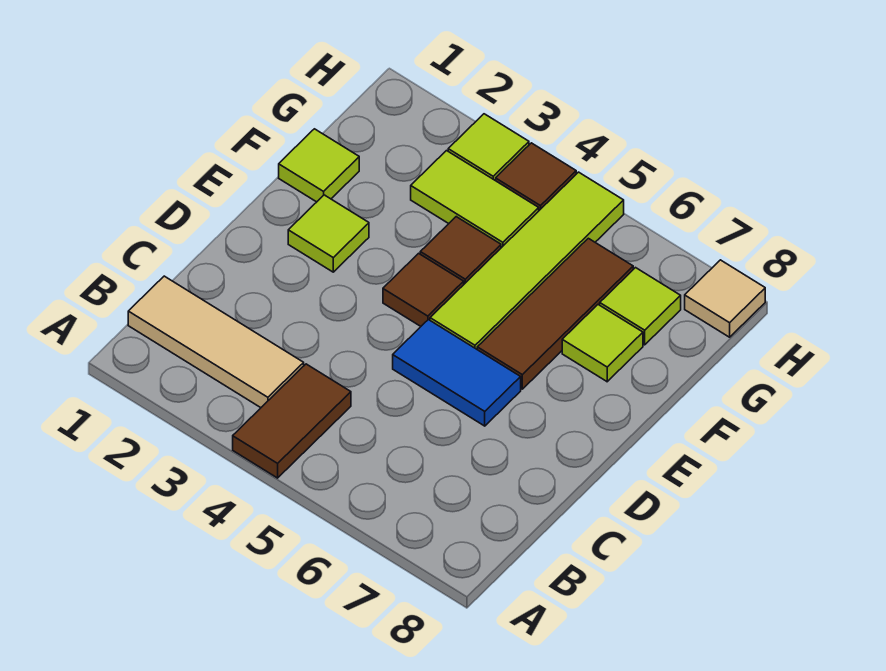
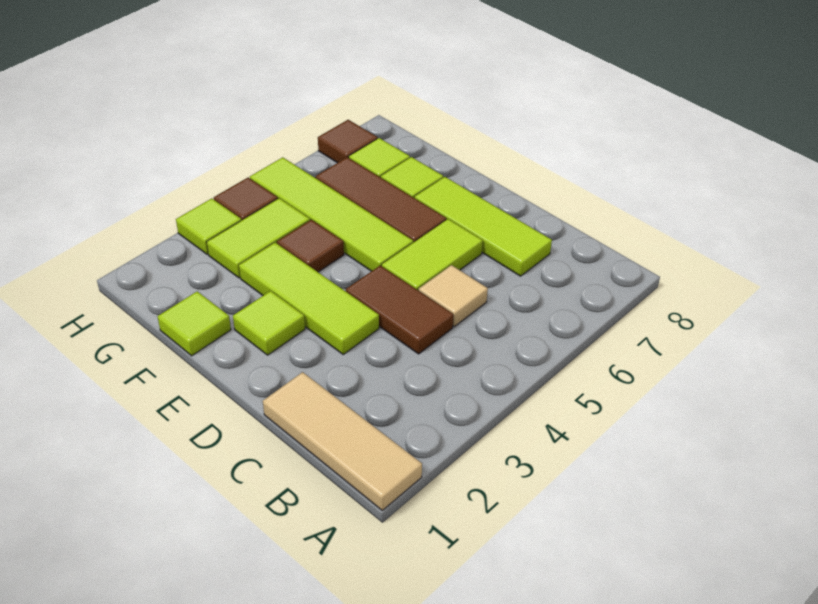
brown tile A4:B4 level 1 -> brown tile C4:D4 level 1
tan tile B1:B3 level 1 -> tan tile A1:C1 level 1
none -> lime tile C7:E7 level 1
none -> lime tile D3:F3 level 1
blue tile D5:D6 level 1 -> lime tile D5:D6 level 1
brown tile E4 level 1 -> brown tile H7 level 1
tan tile H8 level 1 -> tan tile C5 level 1

